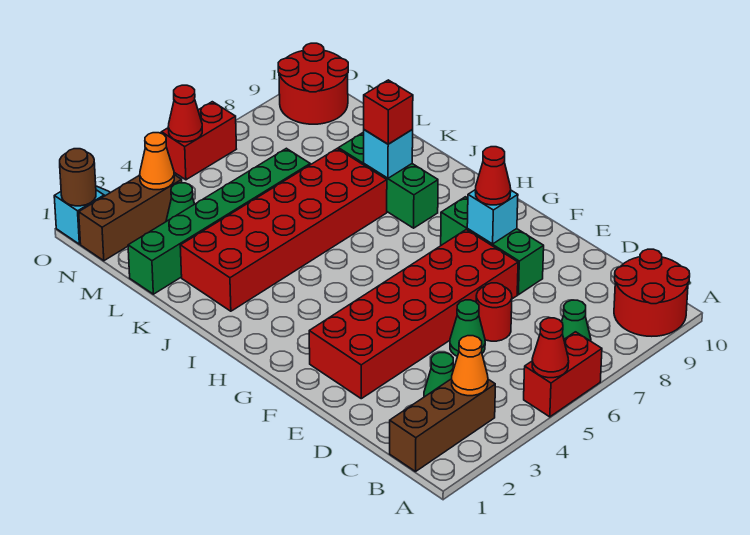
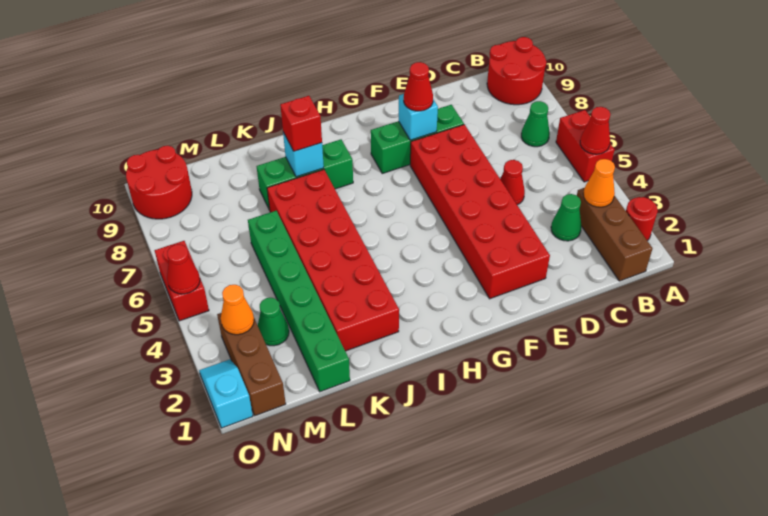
green cone D5 level 1 -> red cone D5 level 1
red round brick D6 level 1 -> red round brick A2 level 1
brown round brick O1 level 2 -> none

